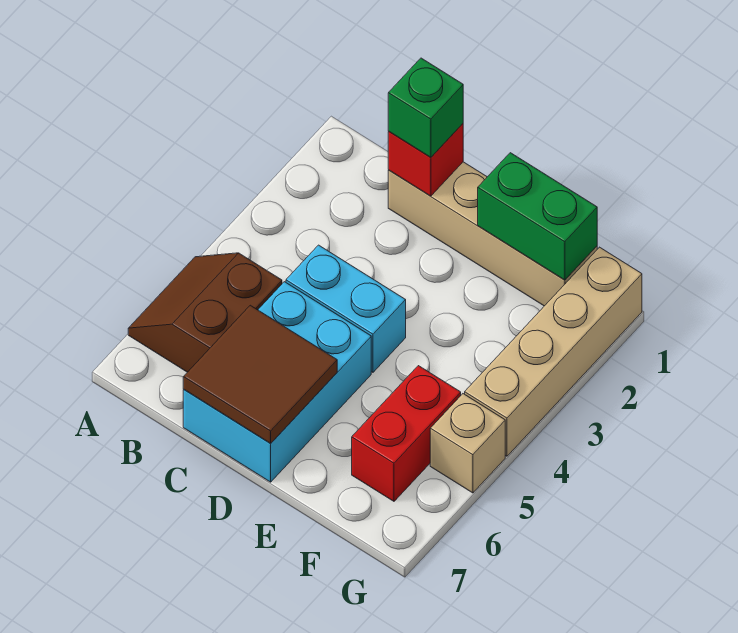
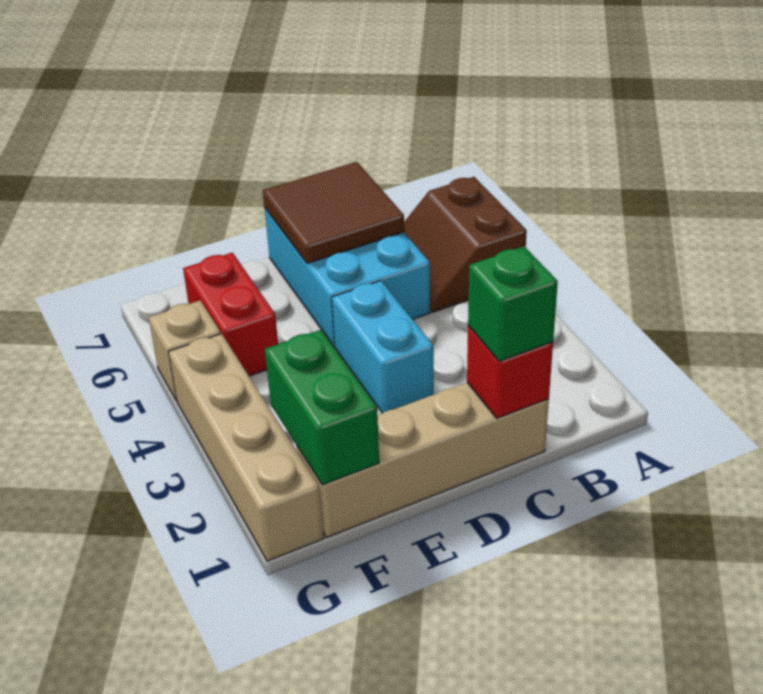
brown slope A5:B6 level 1 top B -> brown slope A5:B6 level 1 top A
cyan brick C4:D4 level 1 -> cyan brick D3:D4 level 1
green brick E1:F1 level 2 -> green brick F1:F2 level 2

